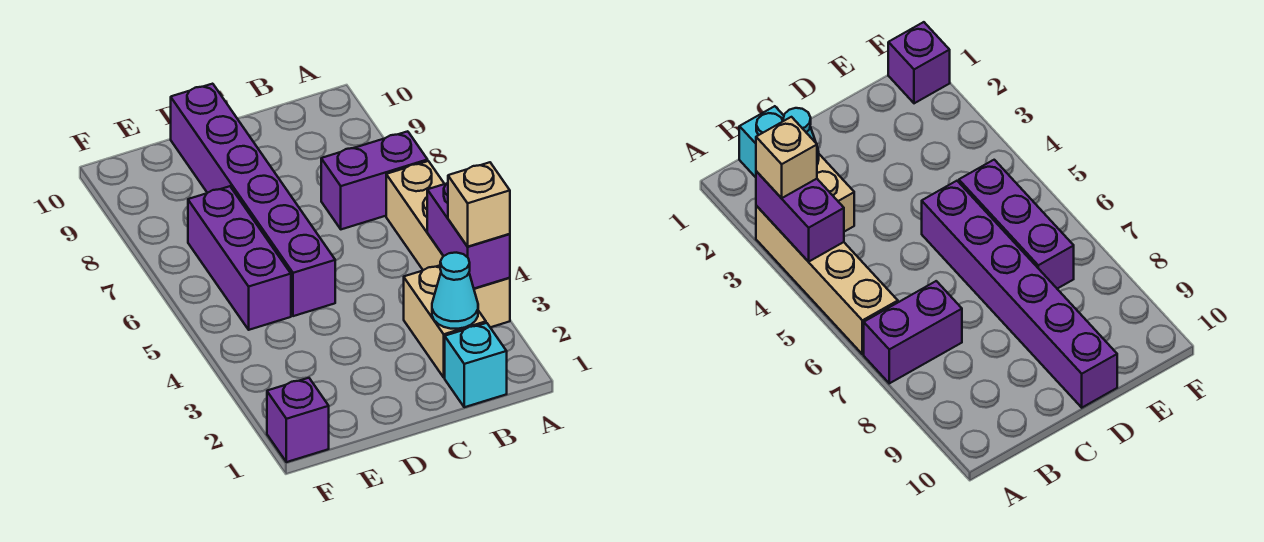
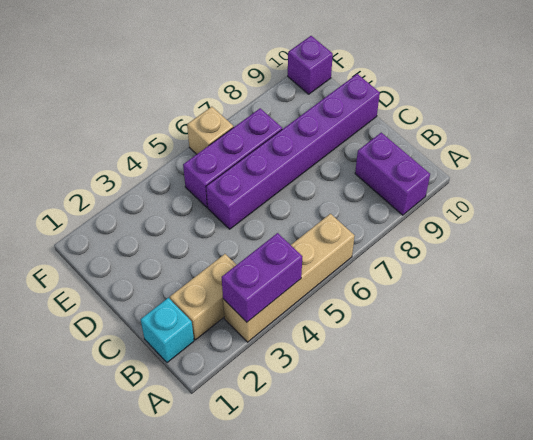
tan brick A3 level 3 -> tan brick F6 level 1
purple brick A7:B7 level 1 -> purple brick A9:B9 level 1
cyan cone B2 level 2 -> none
purple brick F1 level 1 -> purple brick F10 level 1

